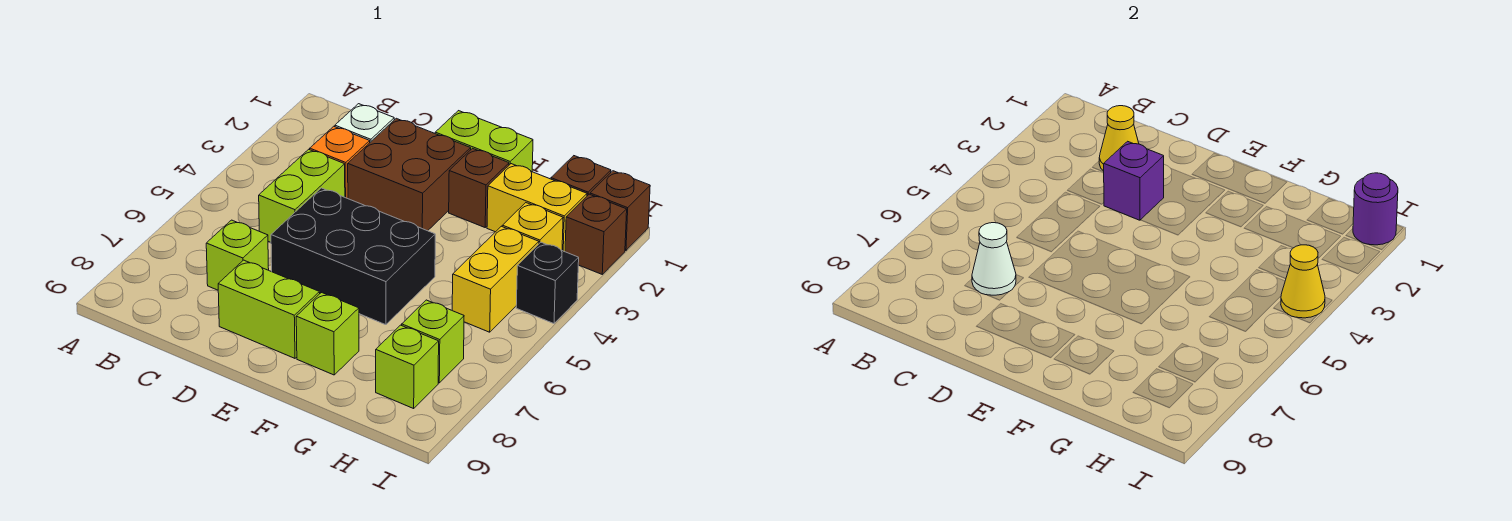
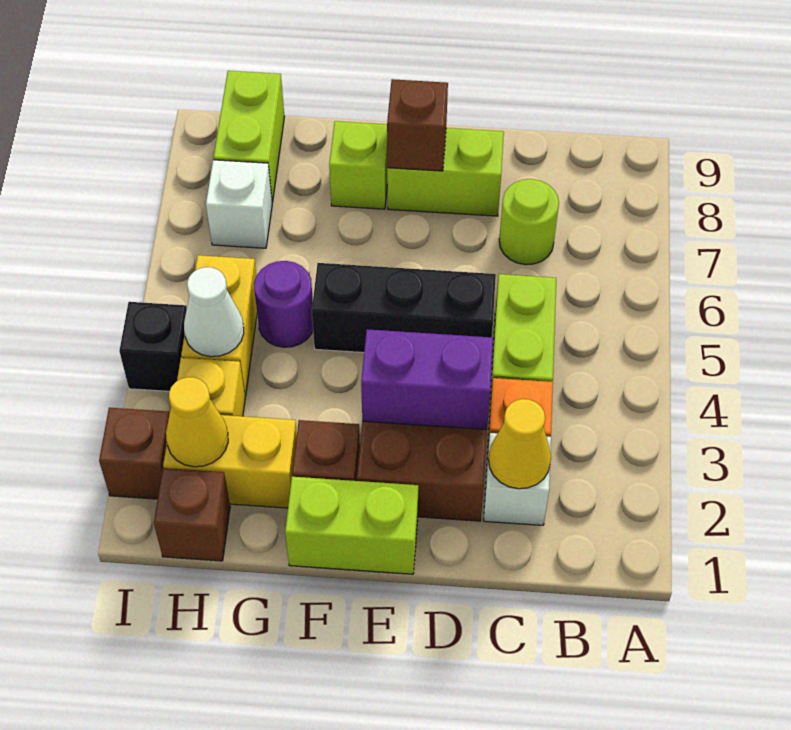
lime brick C7 level 1 -> lime round brick C7 level 1
white cone C7 level 2 -> white cone H4 level 2
purple brick D3 level 2 -> purple brick D3:E3 level 2
black brick D5:F6 level 1 -> black brick D5:F5 level 1
lime brick H7 level 1 -> white brick H7 level 1
lime brick H8 level 1 -> lime brick H8:H9 level 1
brown brick I1 level 1 -> brown brick E8 level 2
purple round brick I1 level 2 -> purple round brick G5 level 1
yellow cone I4 level 2 -> yellow cone H2 level 2

